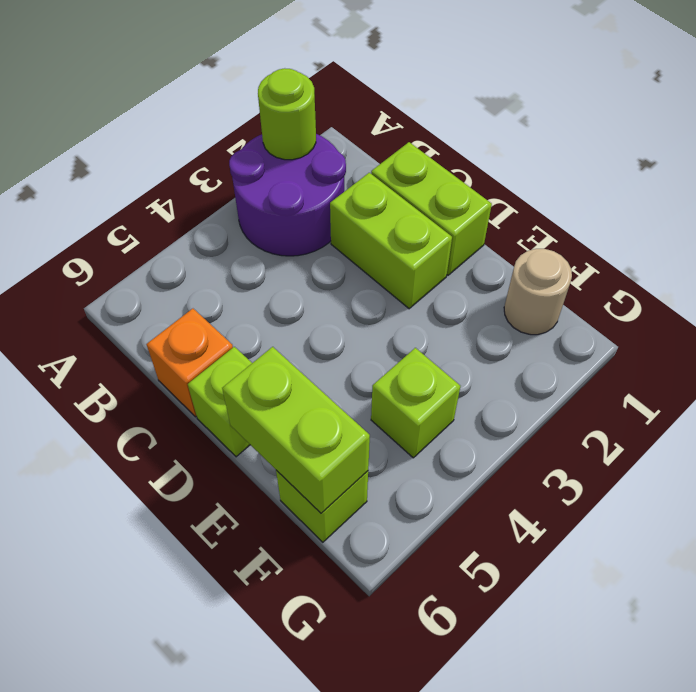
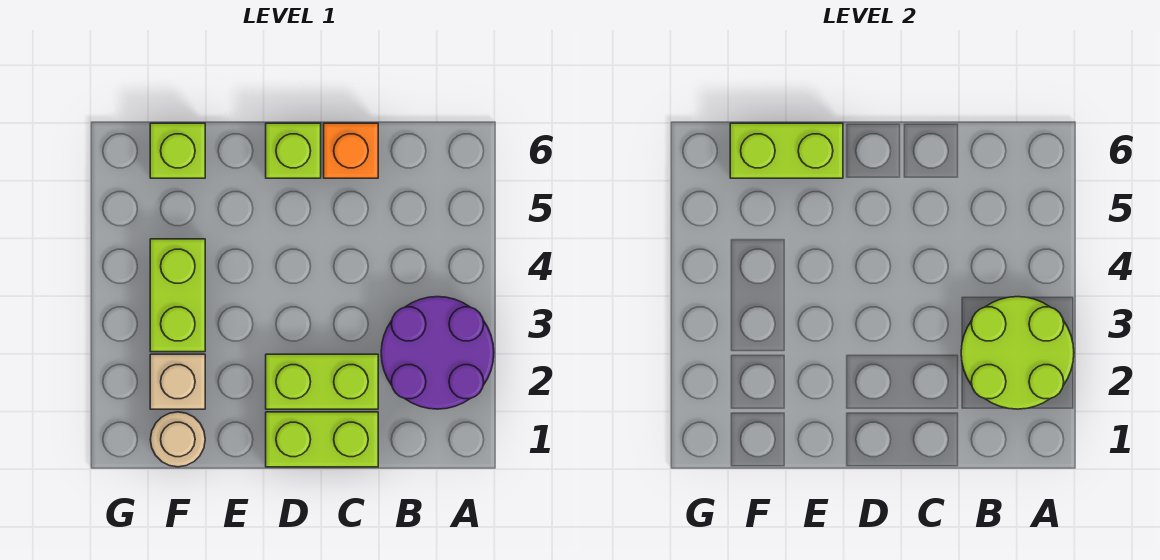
lime round brick A2 level 2 -> lime round brick A2:B3 level 2
none -> tan brick F2 level 1
lime brick F4 level 1 -> lime brick F3:F4 level 1

